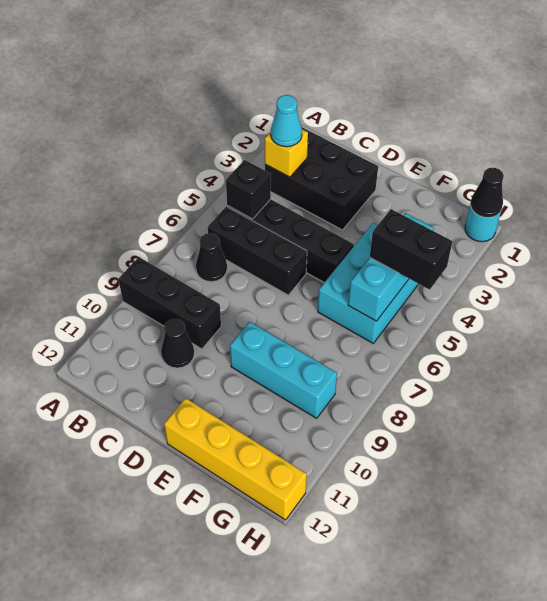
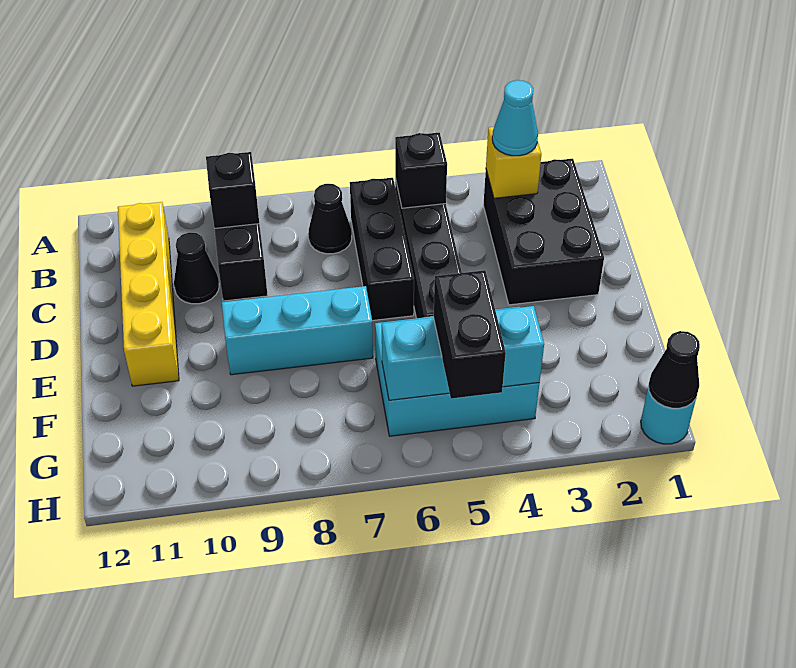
none -> black brick B9 level 2
cyan brick E9:G9 level 1 -> cyan brick E7:E9 level 1
yellow brick E12:H12 level 1 -> yellow brick B11:E11 level 1

